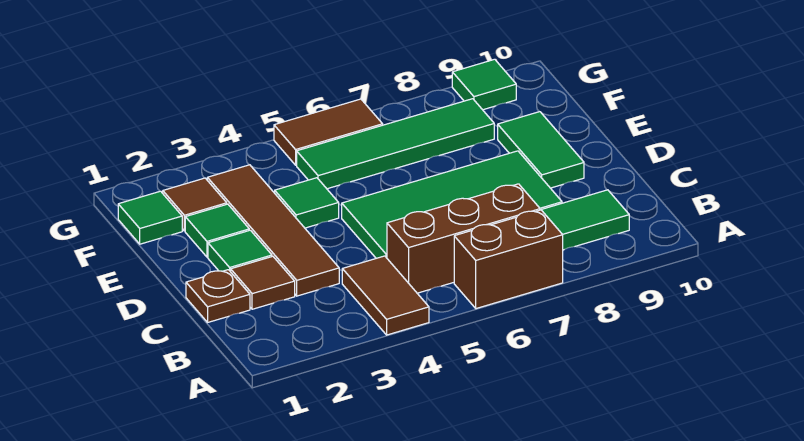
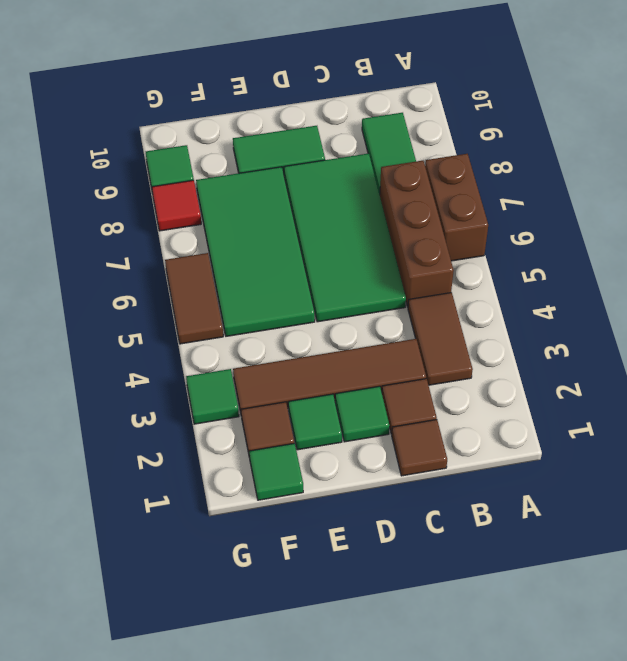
brown tile A4:B4 level 1 -> brown tile B3:B4 level 1
brown plate C1 level 1 -> brown tile C1 level 1
green tile E4 level 1 -> green tile G3 level 1
green tile F5:F8 level 1 -> green tile E5:F8 level 1
none -> red tile G8 level 1

